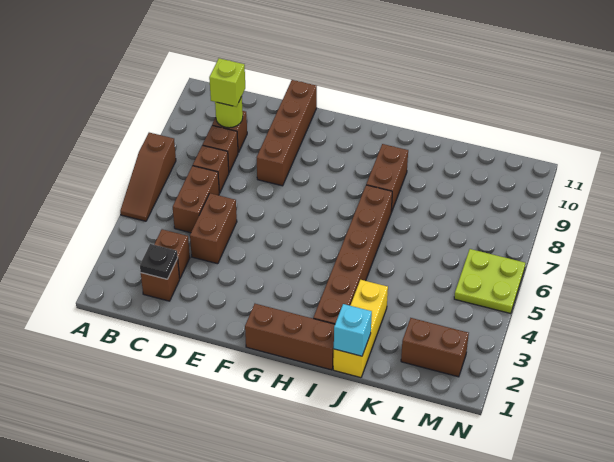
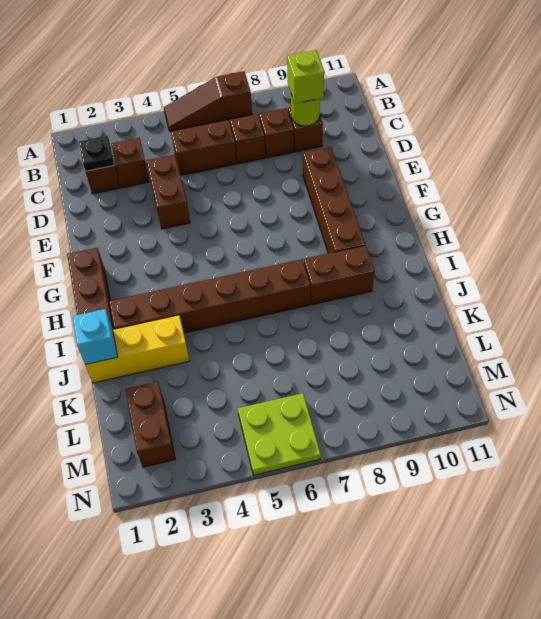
brown brick D4:D5 level 1 -> brown brick D4:E4 level 1
brown brick E8:E11 level 1 -> brown brick E9:H9 level 1

